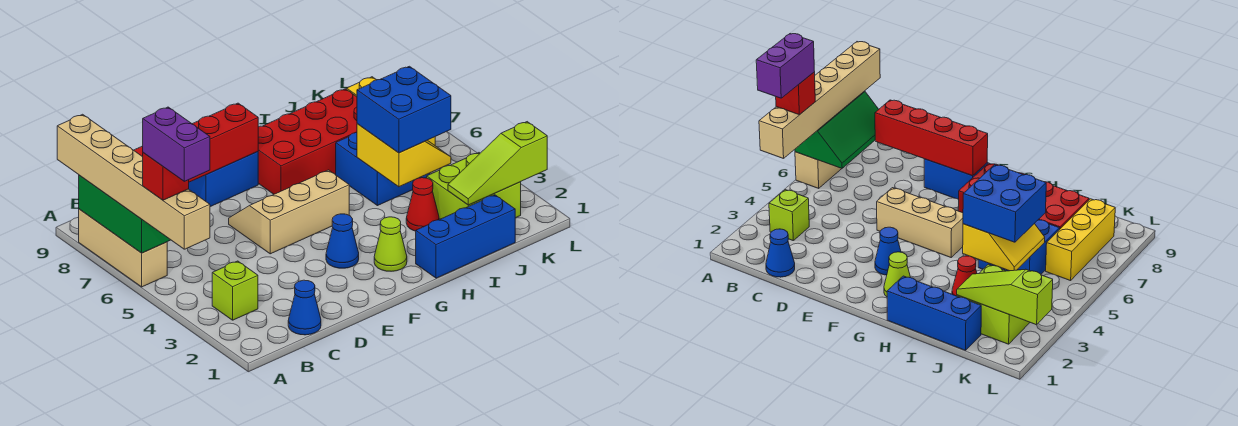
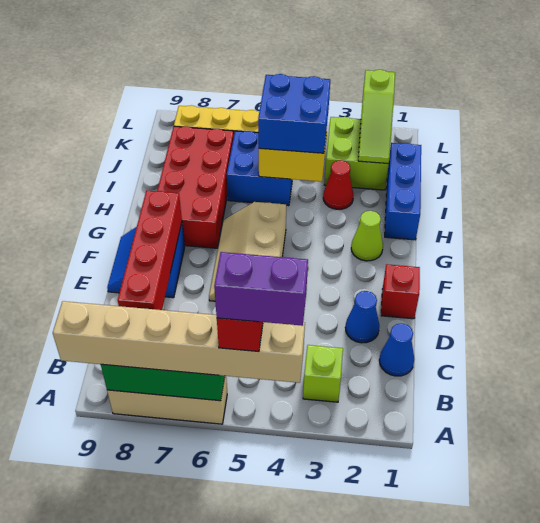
none -> red brick E1 level 1
blue cone F3 level 1 -> blue cone D2 level 1

